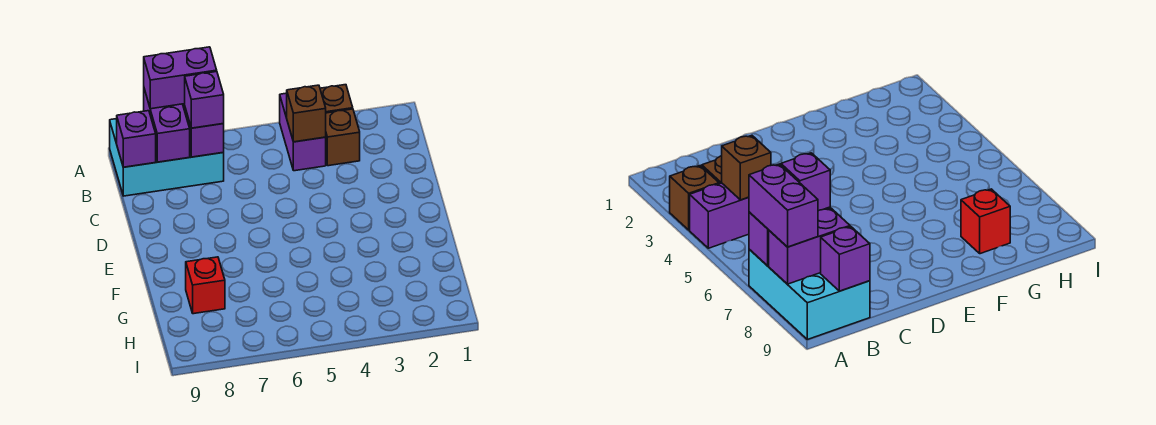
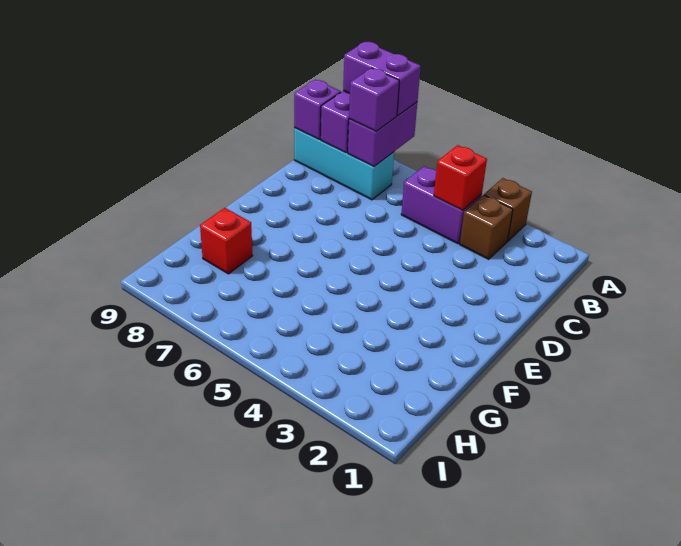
purple brick A4:B4 level 1 -> purple brick B4:B5 level 1
cyan brick A7:B9 level 1 -> cyan brick B7:B9 level 1
brown brick B4 level 2 -> red brick B4 level 2

